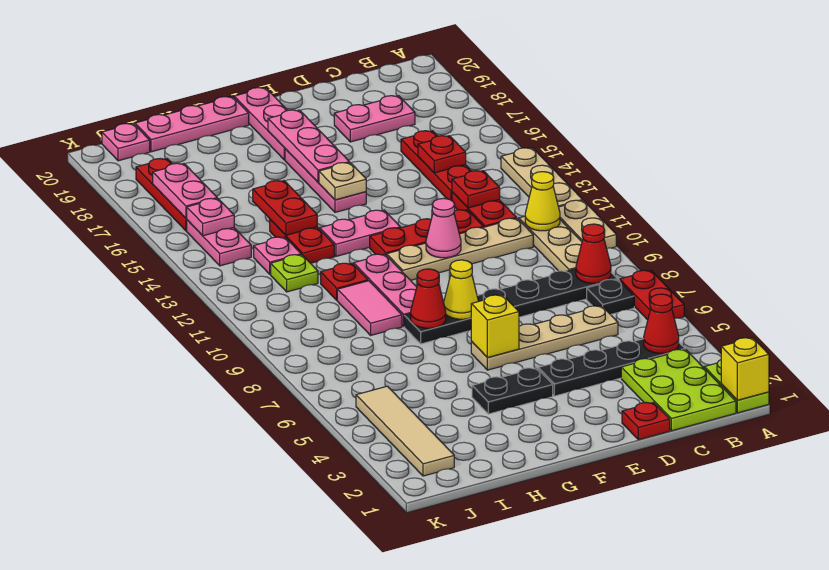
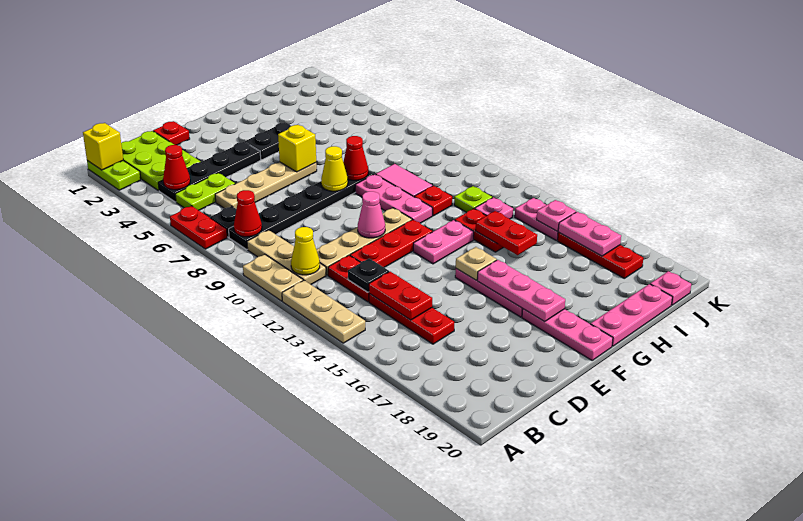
none -> lime plate B5:C5 level 1
red plate C13 level 2 -> black plate C13 level 2
red plate C15 level 2 -> red plate C14:C15 level 2
pink plate C18:D18 level 1 -> none
tan tile J2:J5 level 1 -> none

